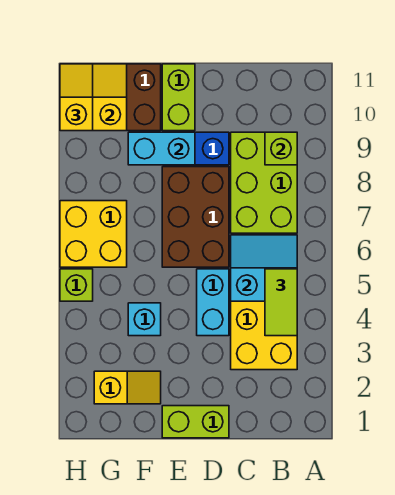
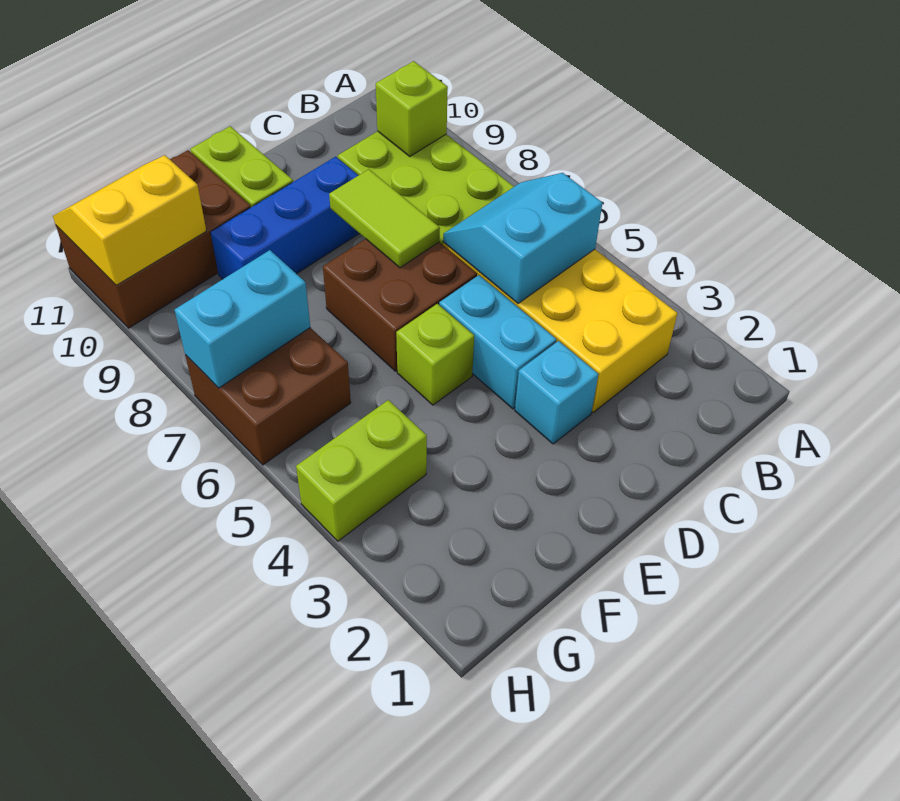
lime tile B4:B5 level 3 -> lime tile D7:D8 level 2
lime brick D1:E1 level 1 -> lime brick G4:H4 level 1
brown brick D6:E8 level 1 -> brown brick D6:E7 level 1
cyan brick E9:F9 level 2 -> cyan brick G7:H7 level 2
yellow slope F2:G2 level 1 top G -> none
cyan brick F4 level 1 -> cyan brick D3 level 1
yellow brick G6:H7 level 1 -> brown brick G6:H7 level 1
lime brick H5 level 1 -> lime brick E5 level 1
yellow slope H10:H11 level 3 top 10 -> none

